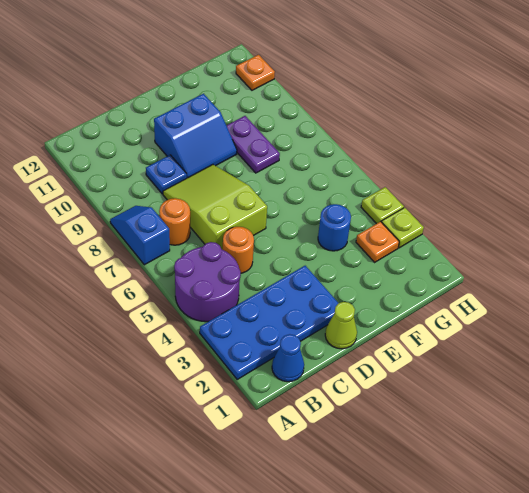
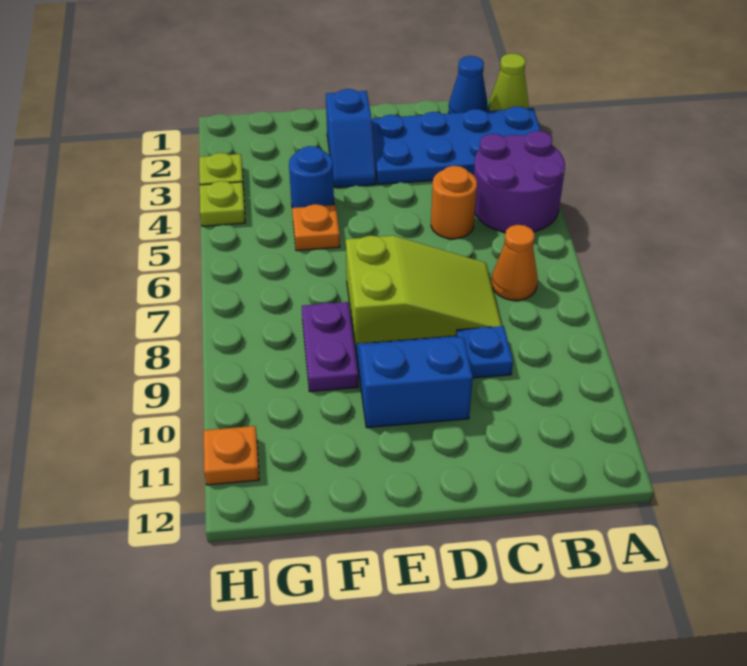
blue slope A7:A8 level 1 top 7 -> blue slope E2:E3 level 1 top 2
orange round brick B7 level 1 -> orange cone B7 level 1
lime slope C6:D8 level 1 top 6 -> lime slope C7:E8 level 1 top E
lime cone D1 level 1 -> lime cone A1 level 1
orange plate G3 level 1 -> orange plate F5 level 1

